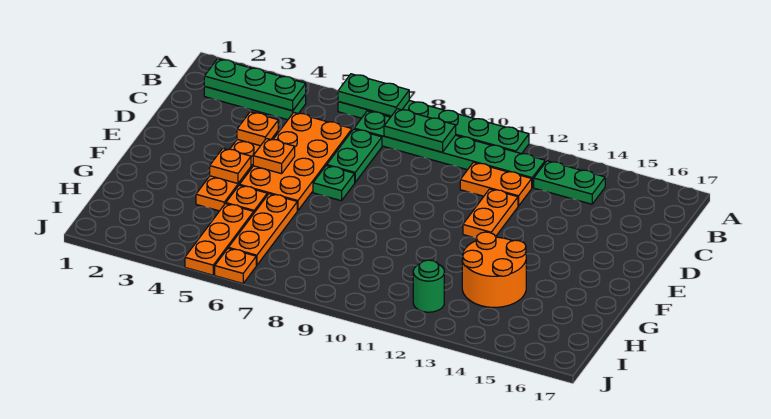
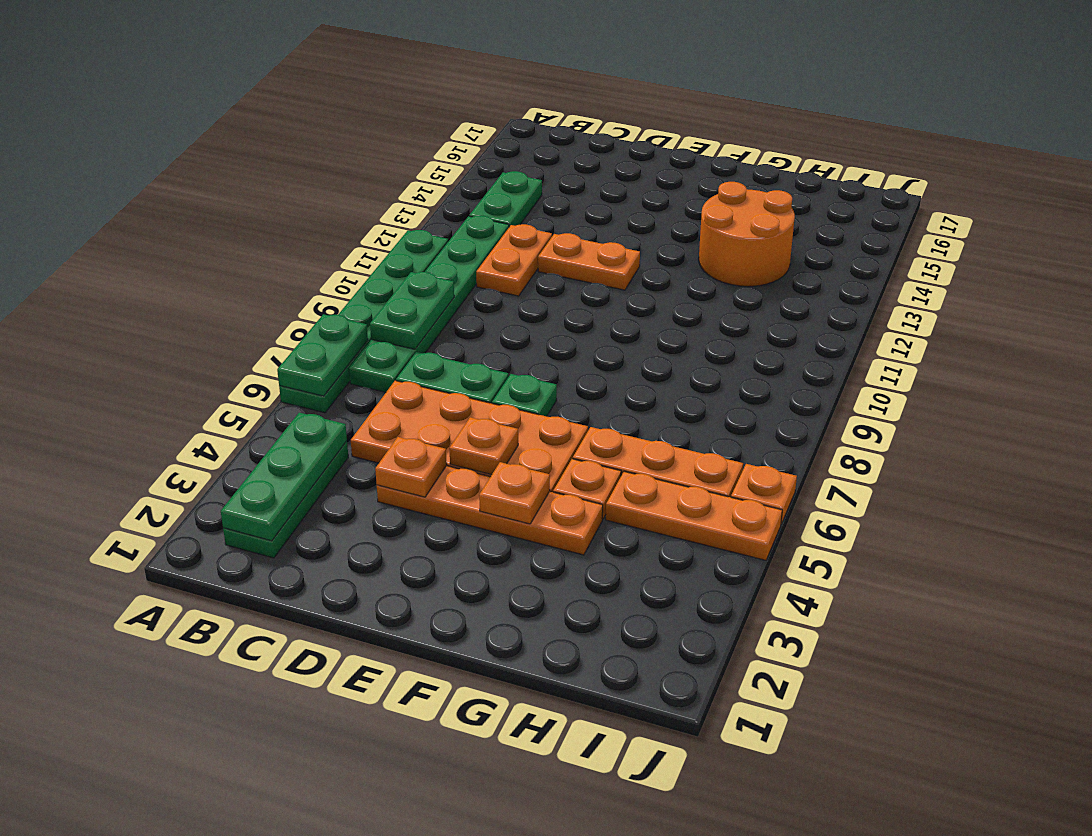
green round brick I12 level 1 -> none

